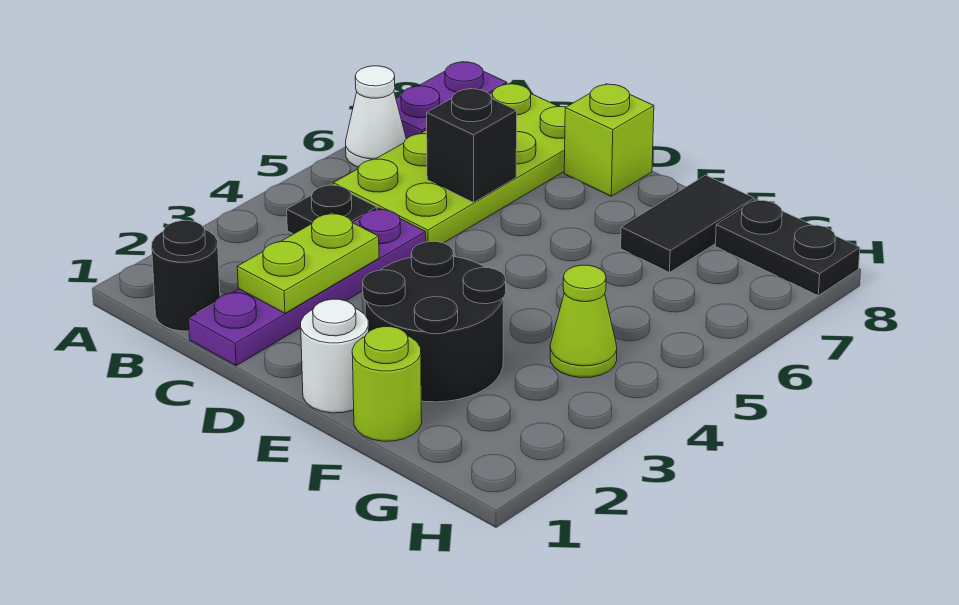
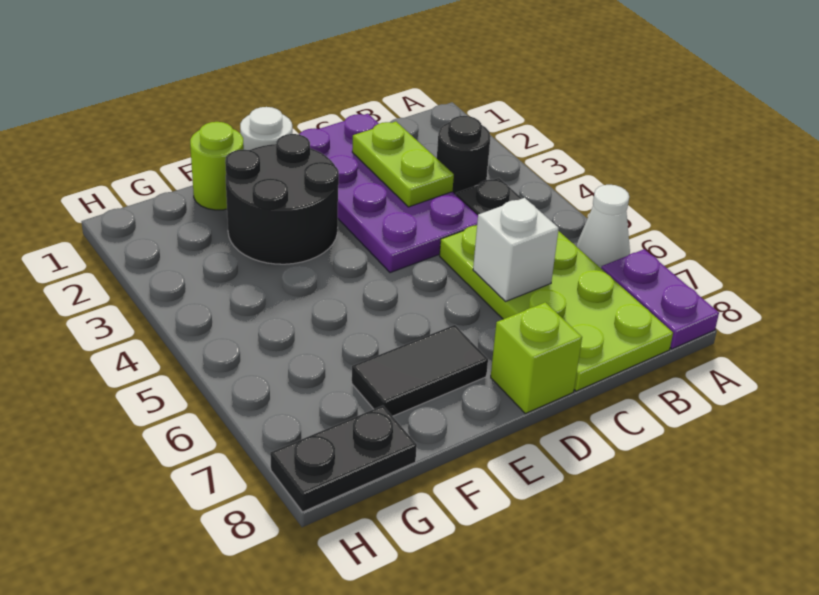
black round brick B1 level 1 -> black round brick B3 level 1
purple plate C1:C4 level 1 -> purple plate C1:D4 level 1
black brick C6 level 2 -> white brick C6 level 2
black tile F7:F8 level 1 -> black tile E7:F7 level 1
lime cone G4 level 1 -> none

